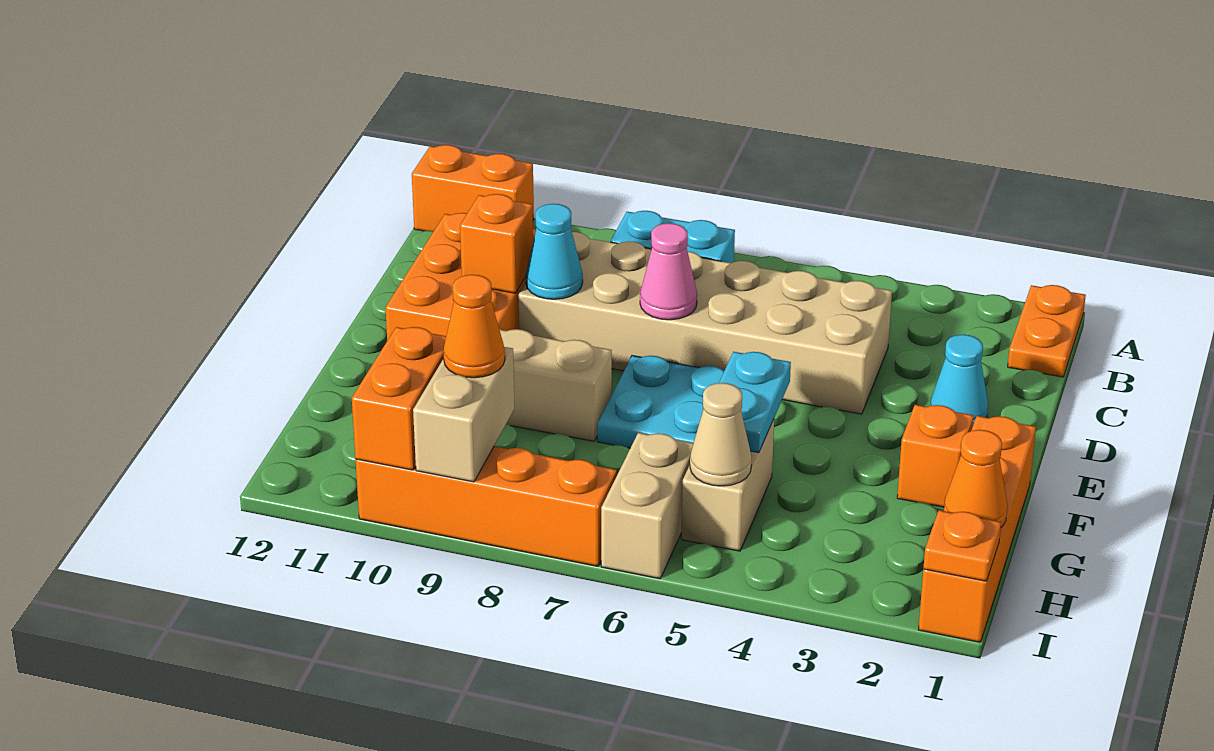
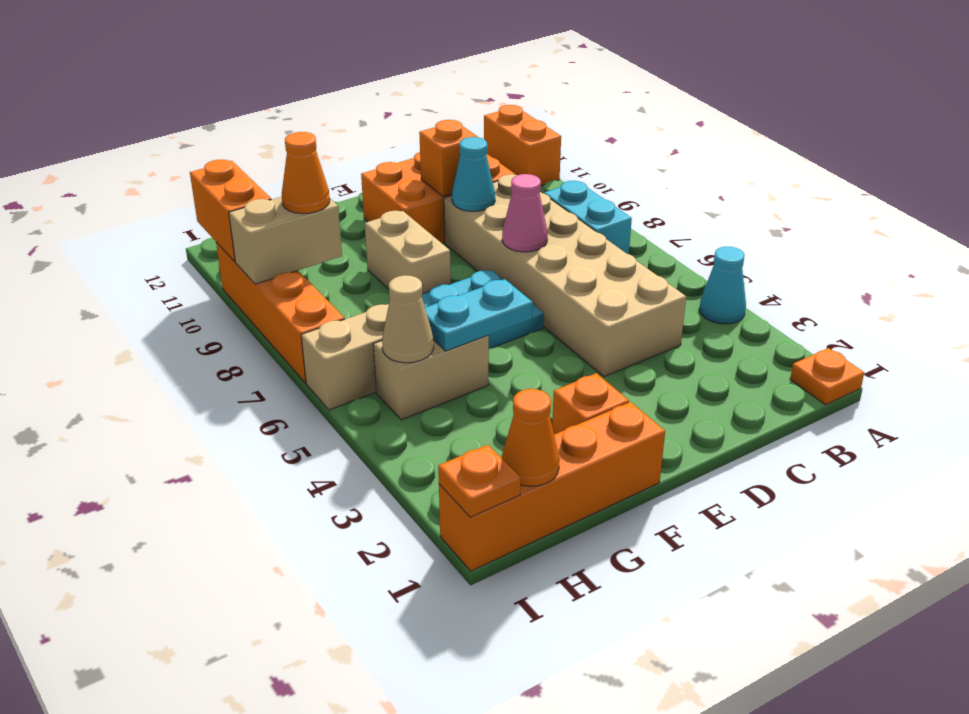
orange plate A1:B1 level 1 -> orange plate A1 level 1
cyan cone D2 level 1 -> cyan cone A4 level 1
orange brick H10:I10 level 2 -> orange brick I10:I11 level 2

